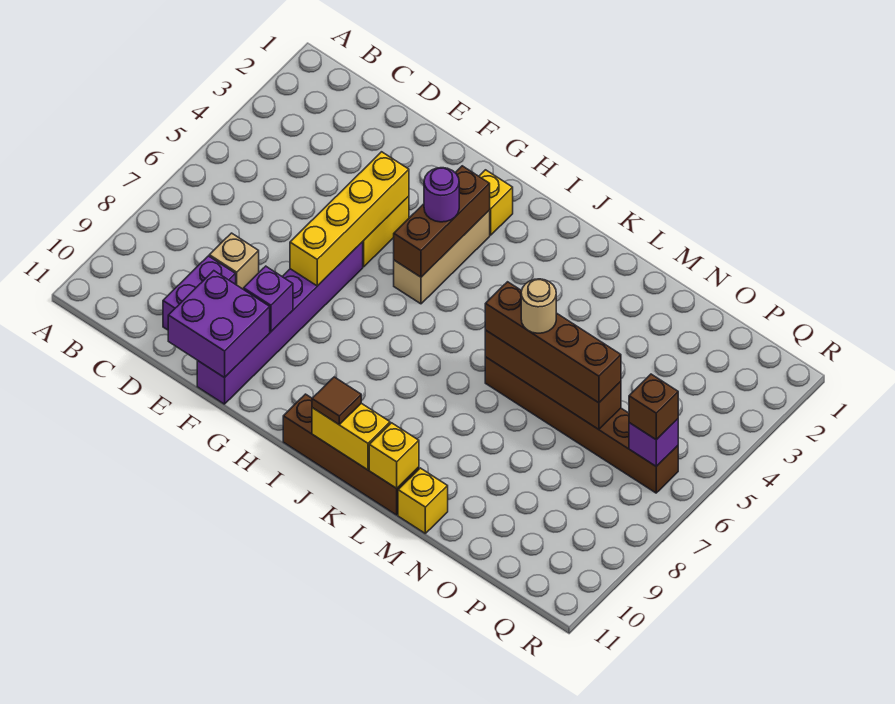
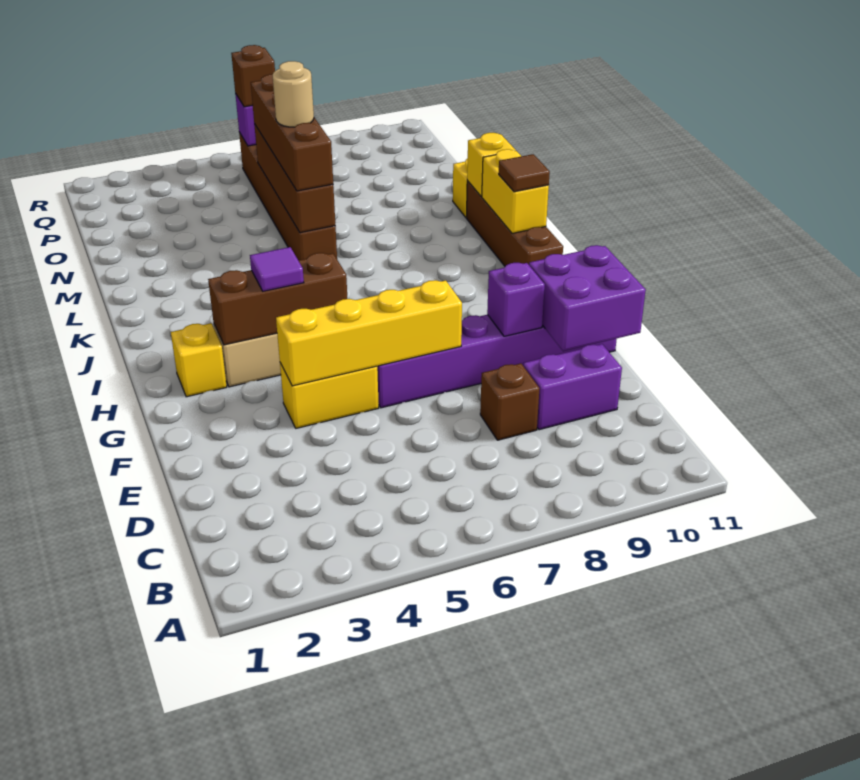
tan brick D8 level 1 -> brown brick D8 level 1
purple round brick H4 level 3 -> purple tile H4 level 3

